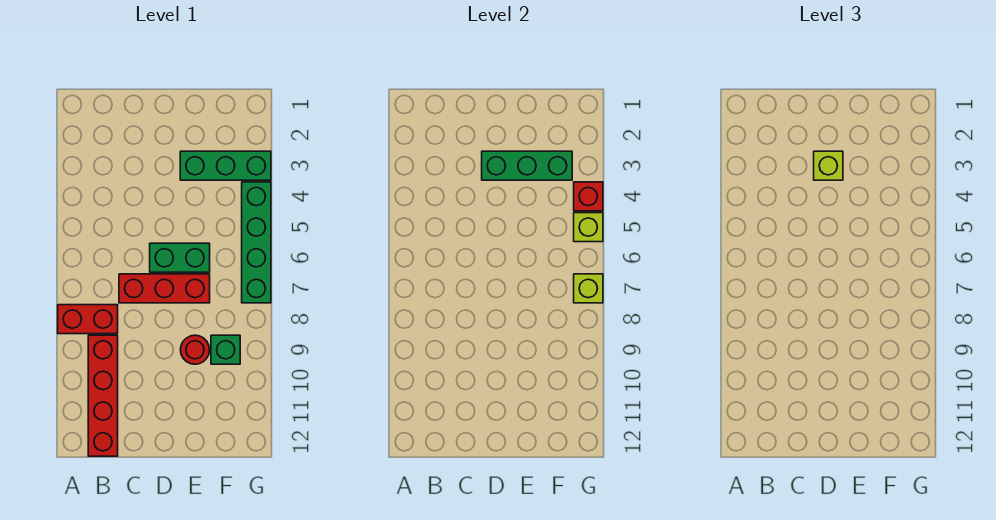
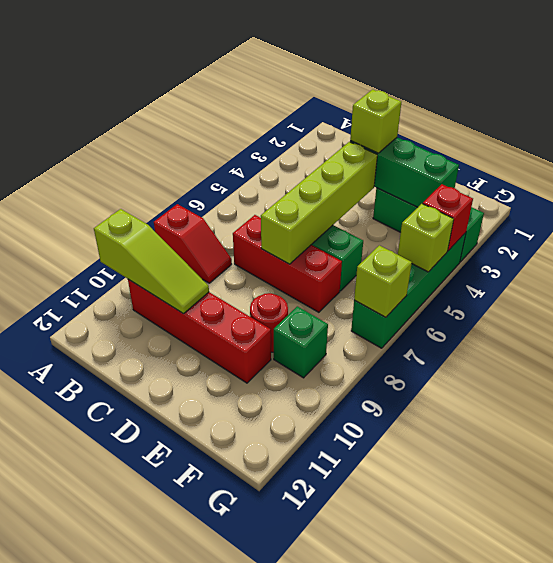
red brick A8:B8 level 1 -> red slope A8:B8 level 1 top A
none -> lime slope A10:C10 level 2 top A
red brick B9:B12 level 1 -> red brick B10:E10 level 1
none -> lime brick D4:D7 level 2

